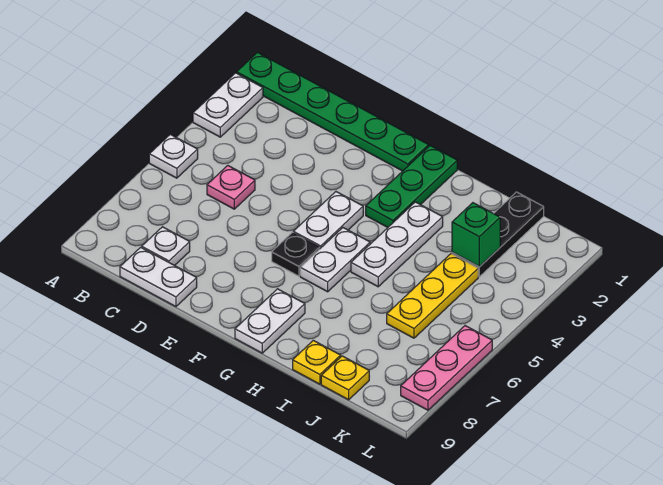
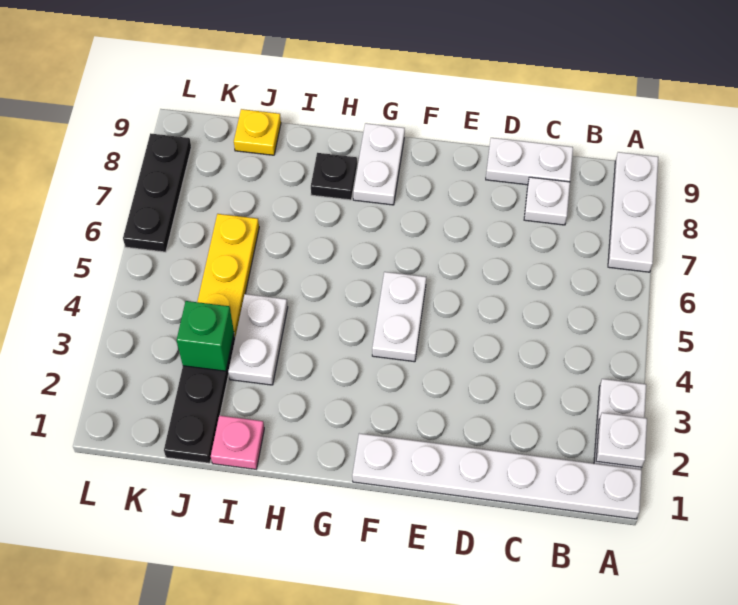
green plate A1:F1 level 1 -> white plate A1:F1 level 1
white plate A5 level 1 -> white plate A2 level 2
pink plate C5 level 1 -> pink plate I1 level 1
black plate F6 level 1 -> black plate H8 level 1
green plate G1:G3 level 1 -> none
white plate G5:G6 level 1 -> white plate I3:I4 level 1
white plate H3:H5 level 1 -> white plate A7:A9 level 1
yellow plate I9 level 1 -> none
pink plate L6:L8 level 1 -> black plate L6:L8 level 1

